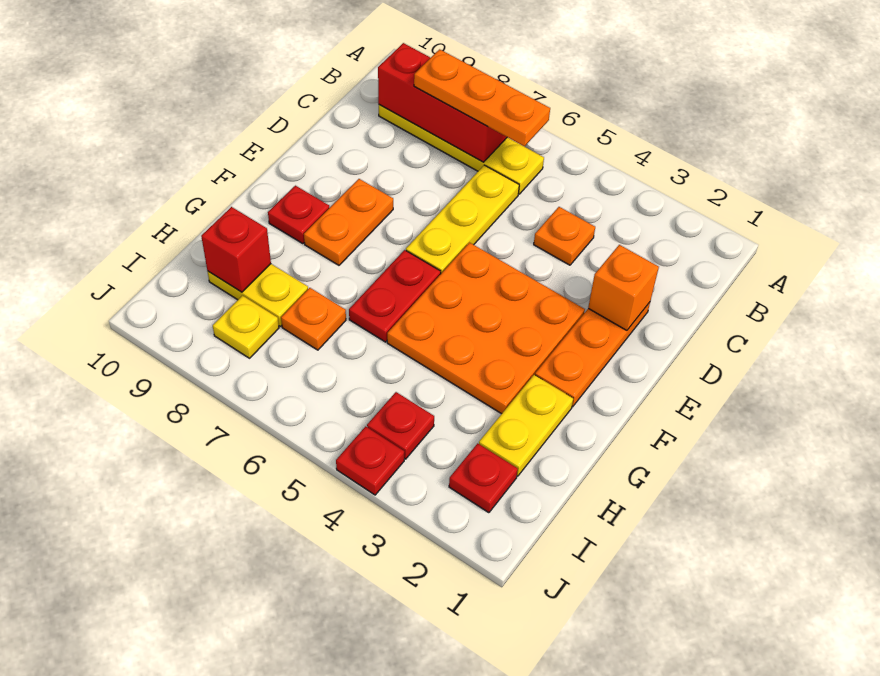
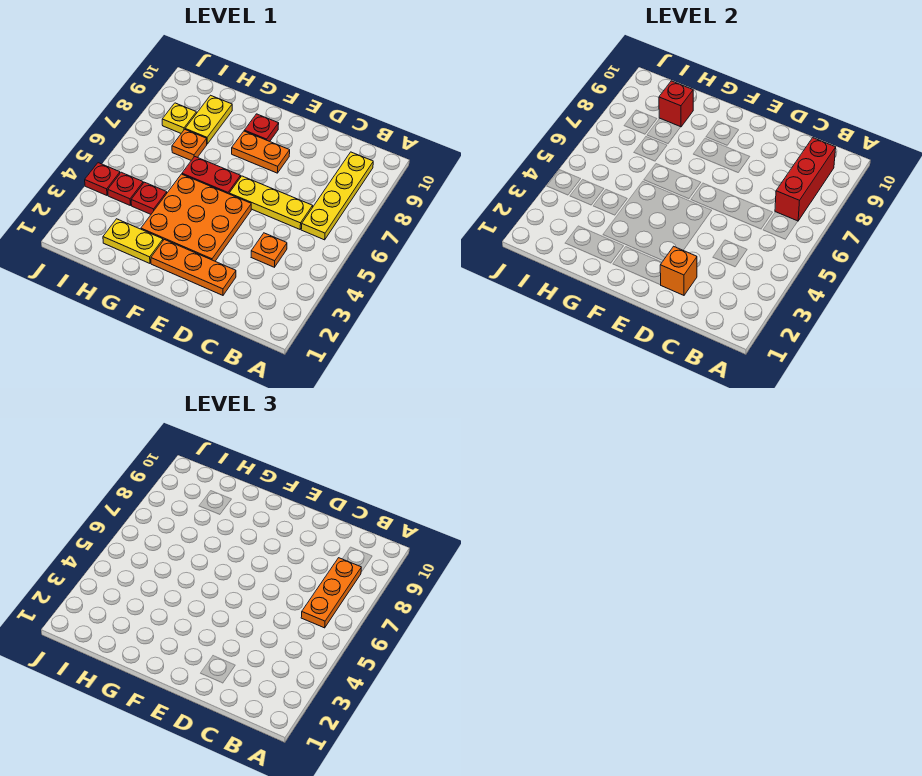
red plate I2 level 1 -> red plate H4 level 1

